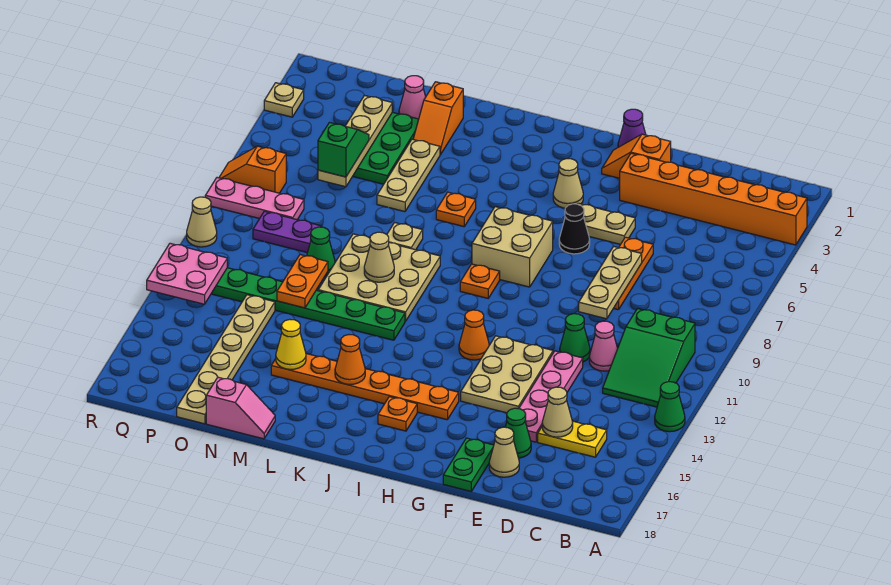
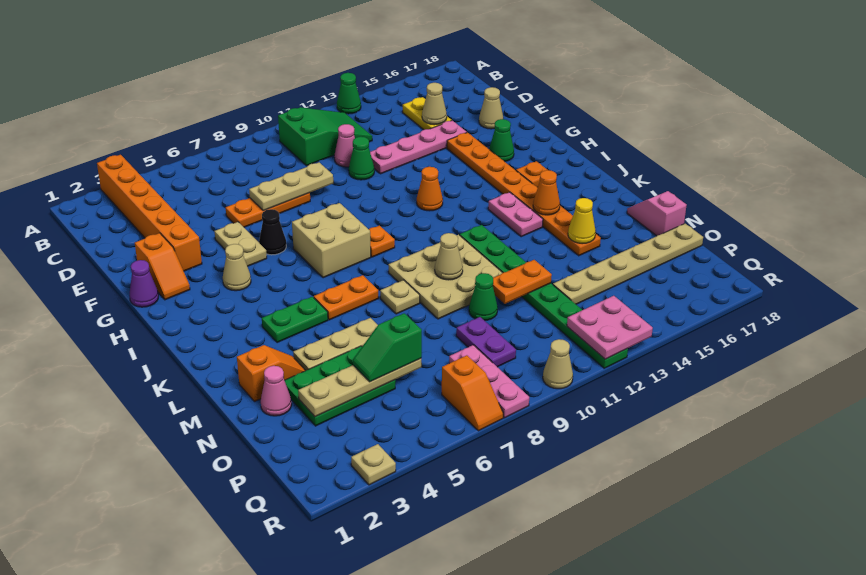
green cone E16 level 1 -> green cone G16 level 1
tan plate F12:G14 level 1 -> none
green plate F17:F18 level 1 -> green plate K4:K5 level 1
orange plate H15:M15 level 1 -> orange plate F15:M15 level 1
none -> pink plate J14:K14 level 1
orange plate K6 level 1 -> orange plate K6:K7 level 1

